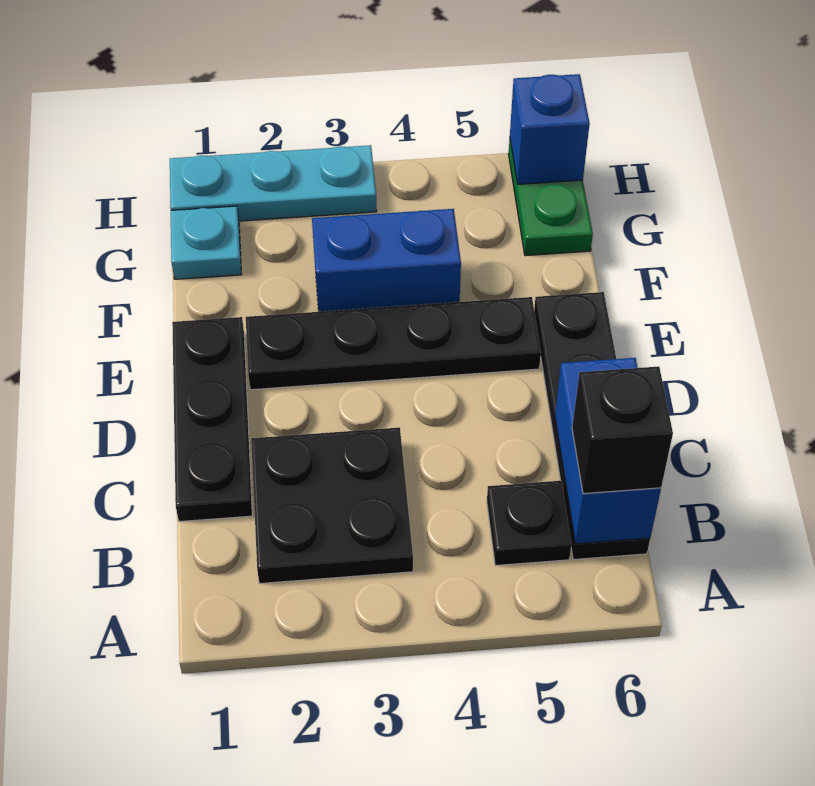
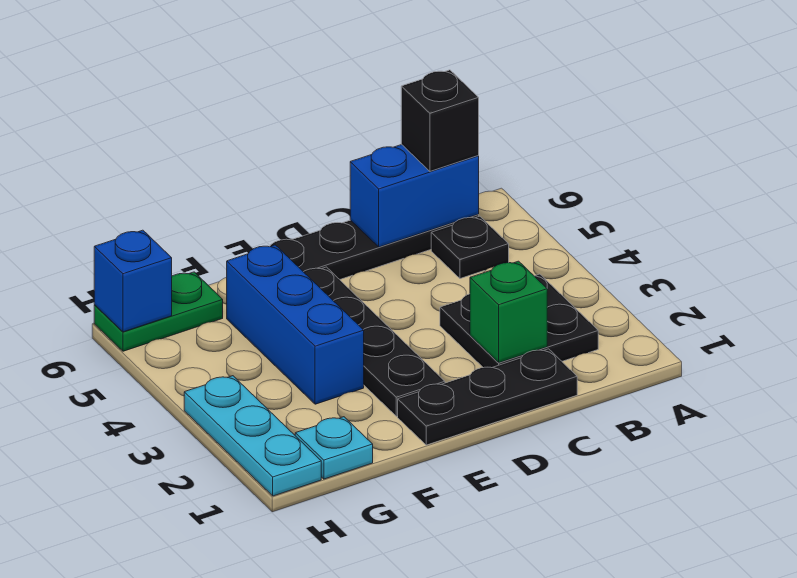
none -> green brick C2 level 2
blue brick F3:F4 level 1 -> blue brick F3:F5 level 1

